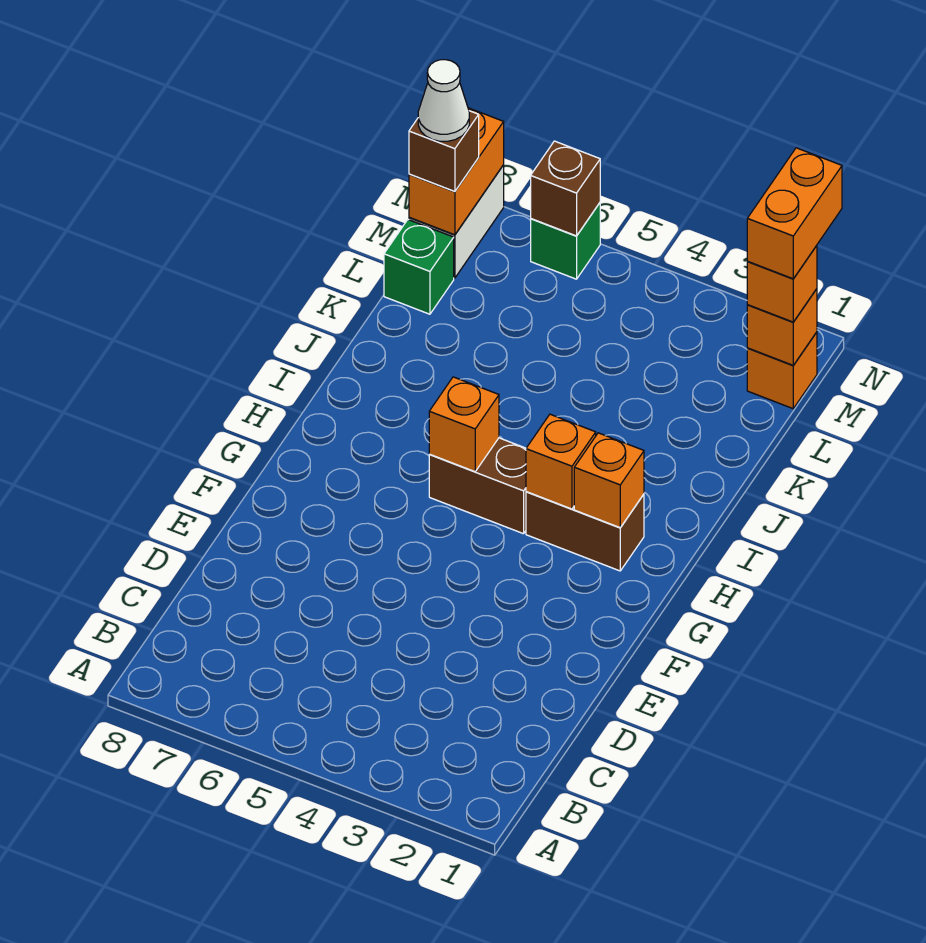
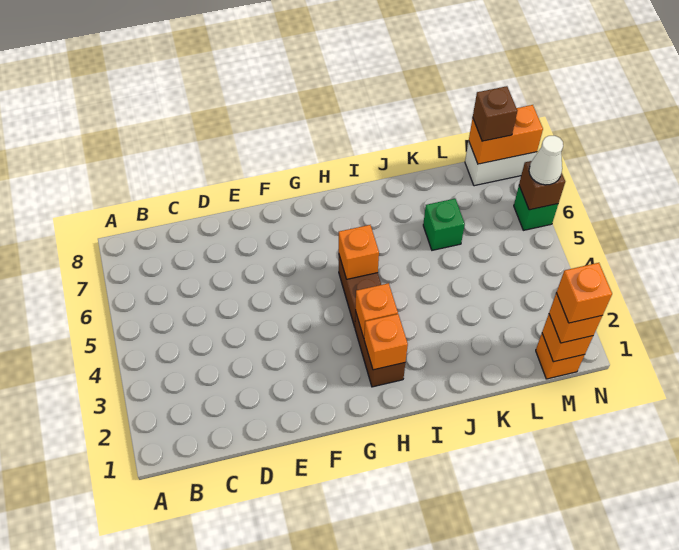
green brick L8 level 1 -> green brick K6 level 1
orange brick M1:N1 level 4 -> orange brick M1 level 4
white cone M8 level 4 -> white cone N6 level 3

